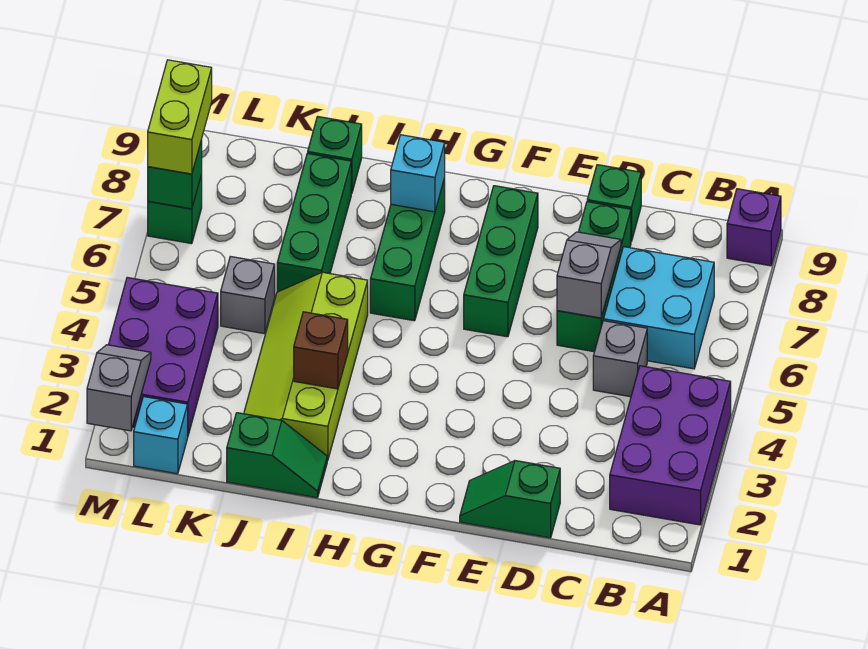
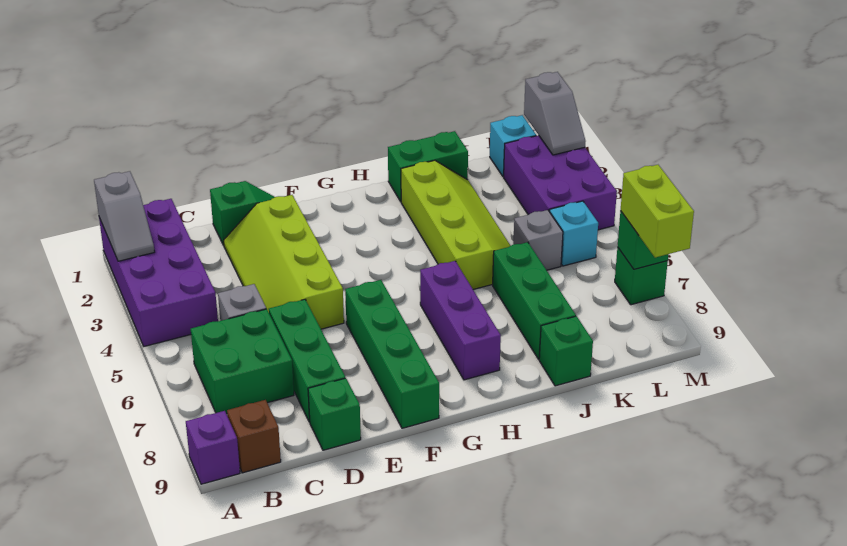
purple brick A2:B4 level 1 -> purple brick A1:B4 level 1
cyan brick B6:C7 level 1 -> green brick B6:C7 level 1
none -> lime slope D2:E5 level 1 top E
grey slope D6:D7 level 2 top 6 -> grey slope A1:A2 level 2 top 1
green brick F6:F8 level 1 -> green brick F6:F9 level 1
green brick H6:H8 level 1 -> purple brick H6:H8 level 1
cyan brick H8 level 2 -> cyan brick L5 level 1
green slope I1:J1 level 1 top J -> green brick I1:J1 level 1
brown brick I3 level 2 -> brown brick B9 level 1

